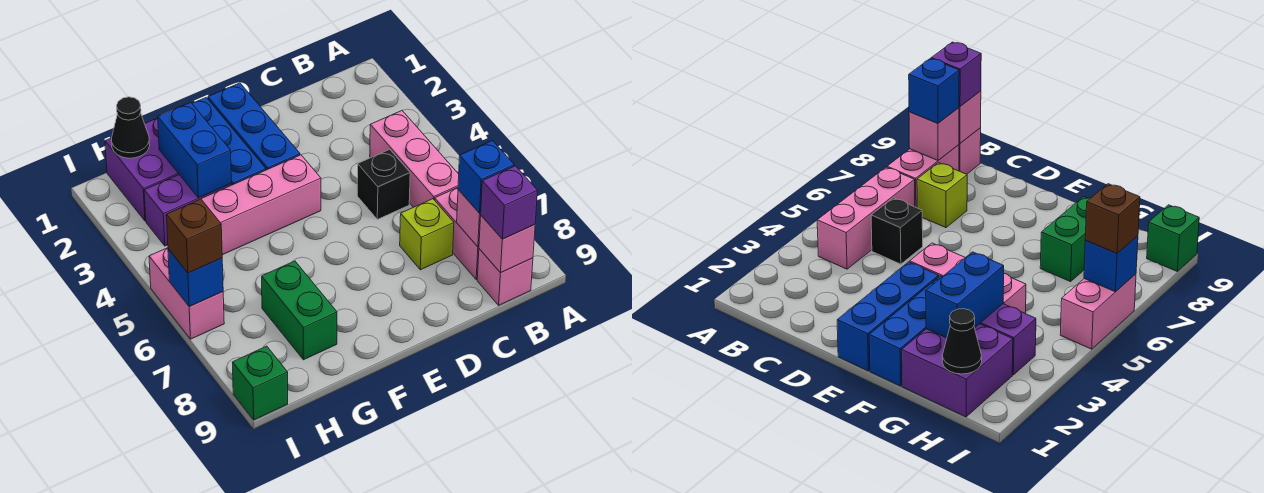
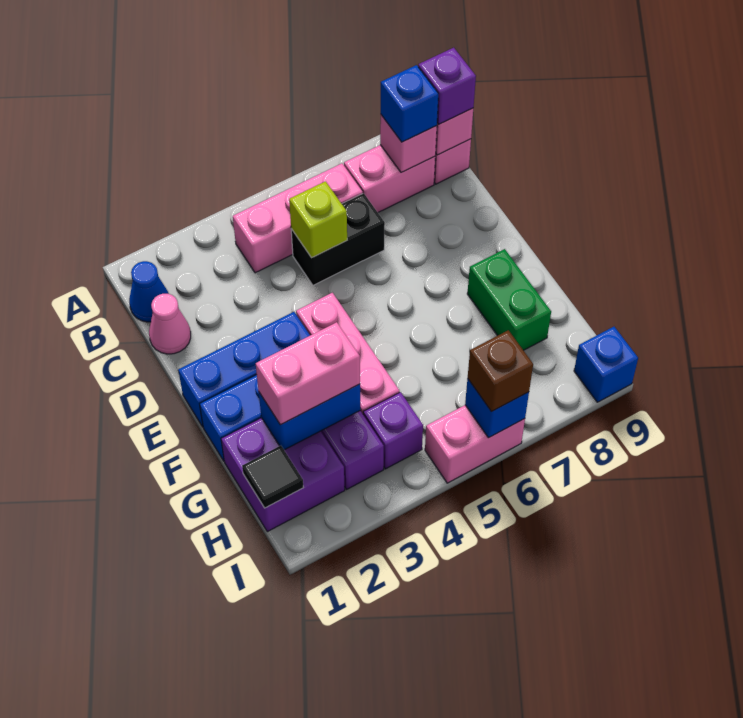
none -> blue cone B1 level 1
none -> pink cone C1 level 1
black brick C5 level 1 -> black brick C5:C6 level 1
lime brick C7 level 1 -> lime brick C5 level 2
none -> pink brick G2:G3 level 3
green brick G7:G8 level 1 -> green brick F8:G8 level 1
black cone H1 level 2 -> black tile H1 level 2
none -> purple brick H4 level 1
green brick I9 level 1 -> blue brick I9 level 1

